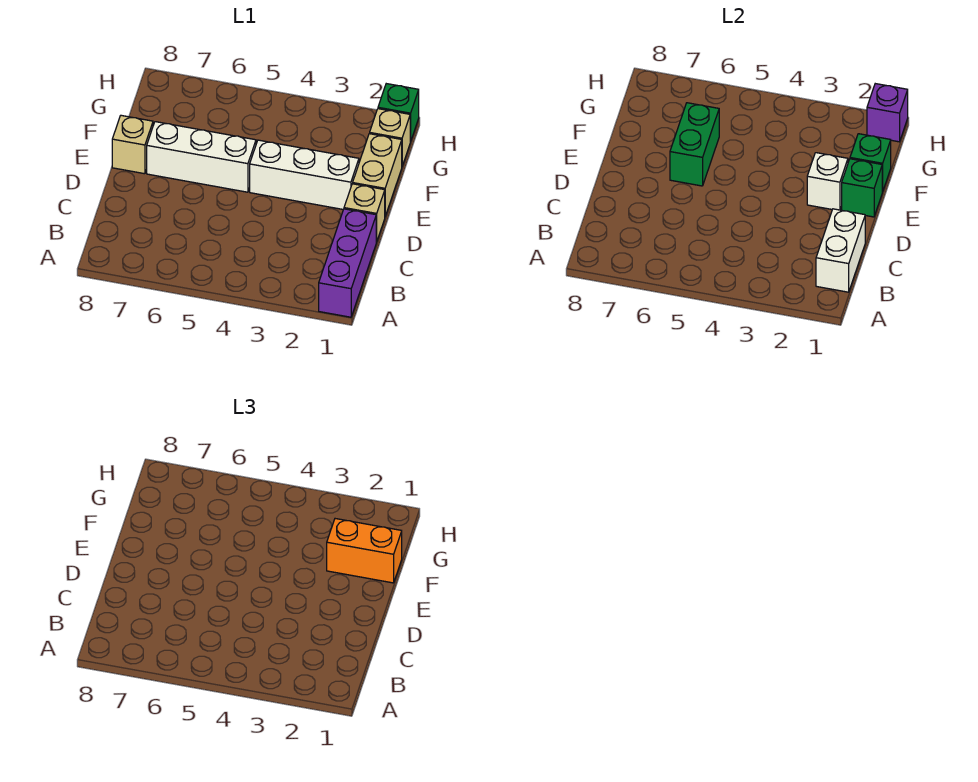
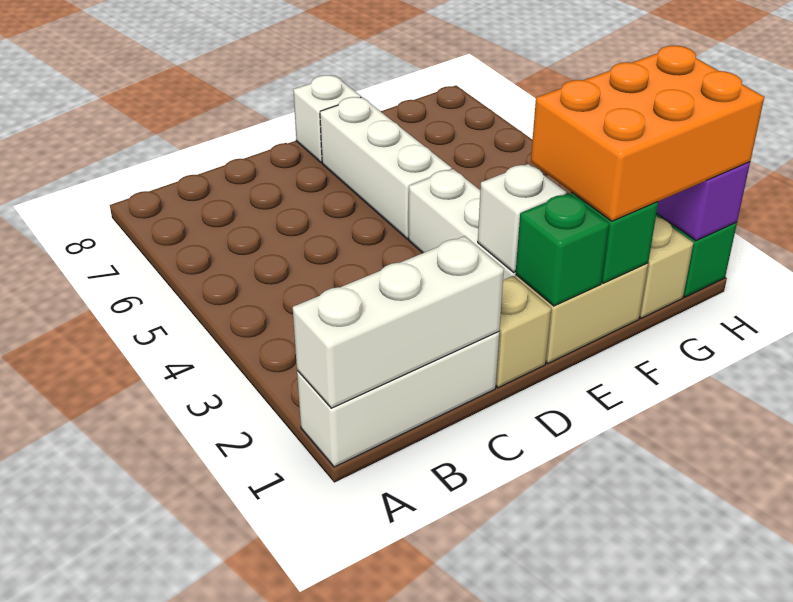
purple brick A1:C1 level 1 -> white brick A1:C1 level 1
white brick B1:C1 level 2 -> white brick A1:C1 level 2
green brick E6:F6 level 2 -> none
tan brick E8 level 1 -> white brick E8 level 1
orange brick F1:F2 level 3 -> orange brick F1:H2 level 3

